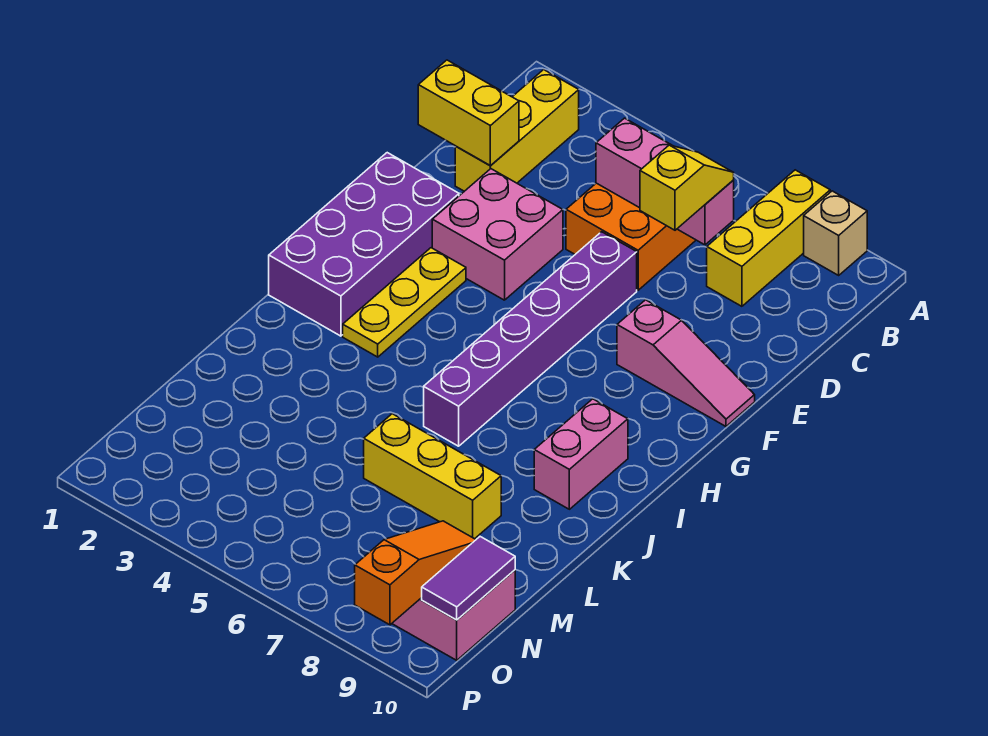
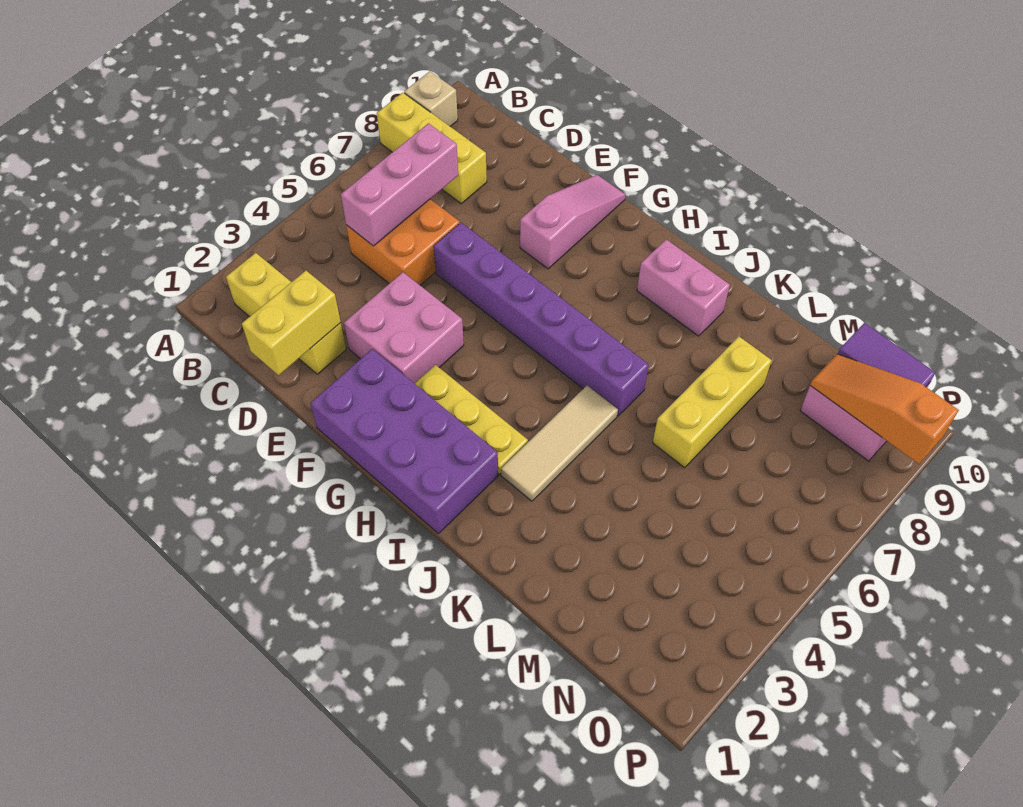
yellow slope C7:D7 level 3 top D -> none
none -> tan tile J3:J5 level 1

